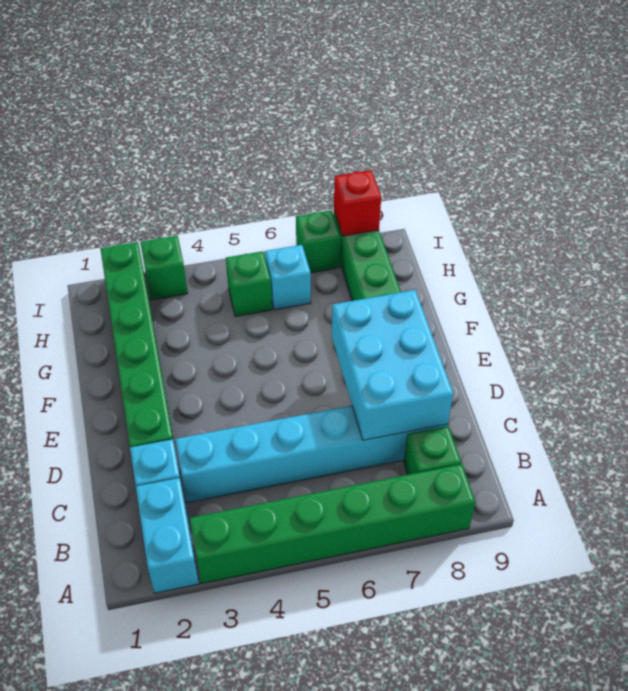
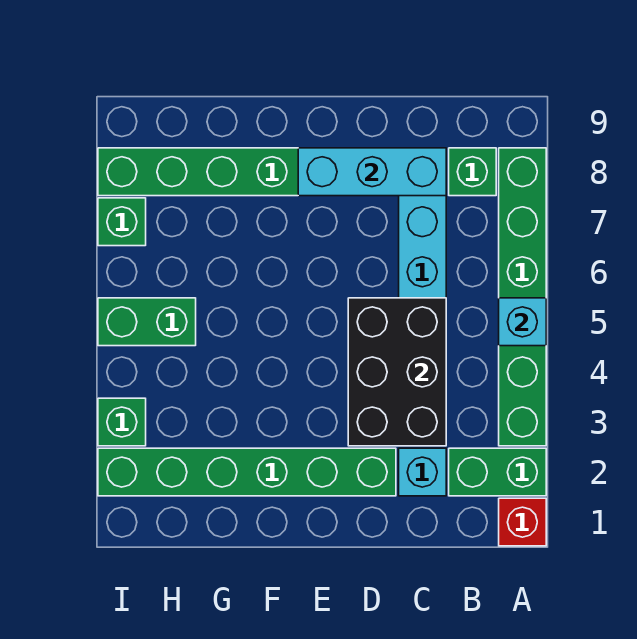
cyan brick A2:B2 level 1 -> green brick A2:B2 level 1
none -> black brick C3:D5 level 2
cyan brick C7:E8 level 2 -> cyan brick C8:E8 level 2
green brick H5 level 1 -> green brick H5:I5 level 1
cyan brick H6 level 1 -> cyan brick A5 level 2
red brick I8 level 2 -> red brick A1 level 1

